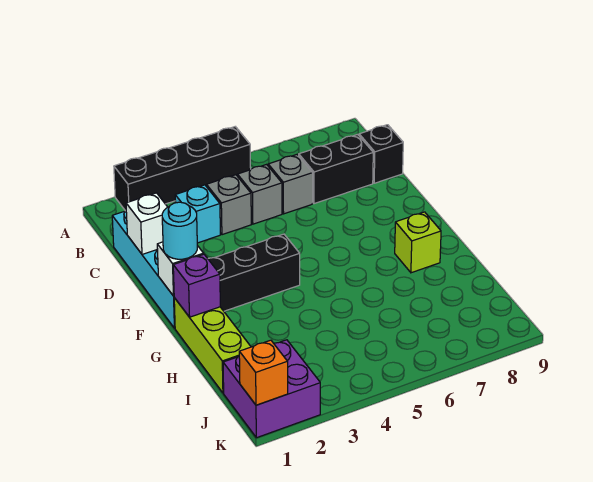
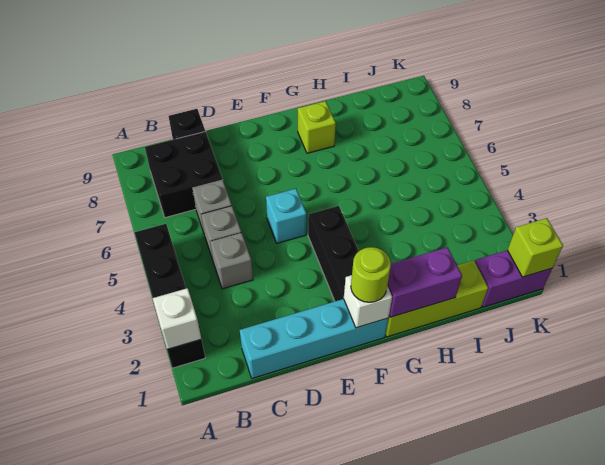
cyan brick C3 level 1 -> cyan brick E5 level 1
black brick C7:C8 level 1 -> black brick B7:C8 level 1
white brick D1 level 2 -> white brick A2 level 2
cyan round brick F1 level 3 -> lime round brick F1 level 3
purple brick G1 level 2 -> purple brick G1:H1 level 2
purple brick J1:K2 level 1 -> purple brick J1:K1 level 1
orange brick K1 level 2 -> lime brick K1 level 2

